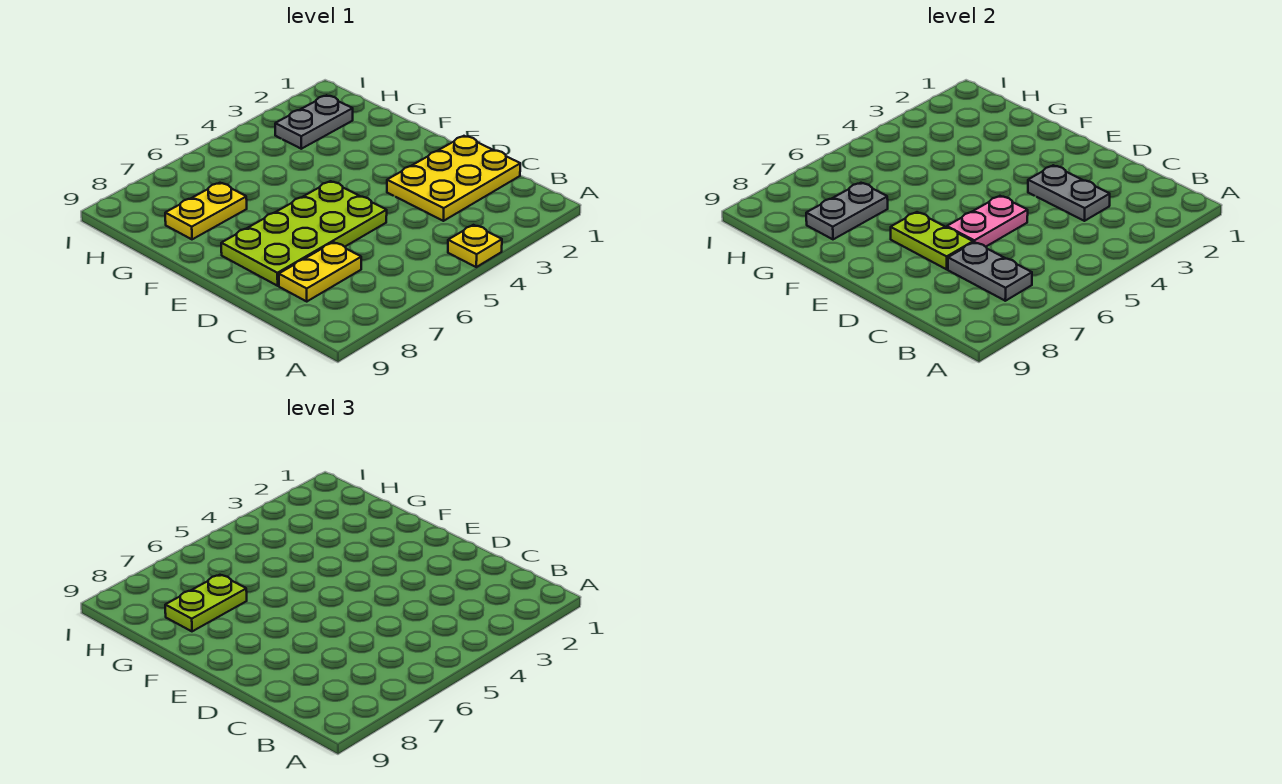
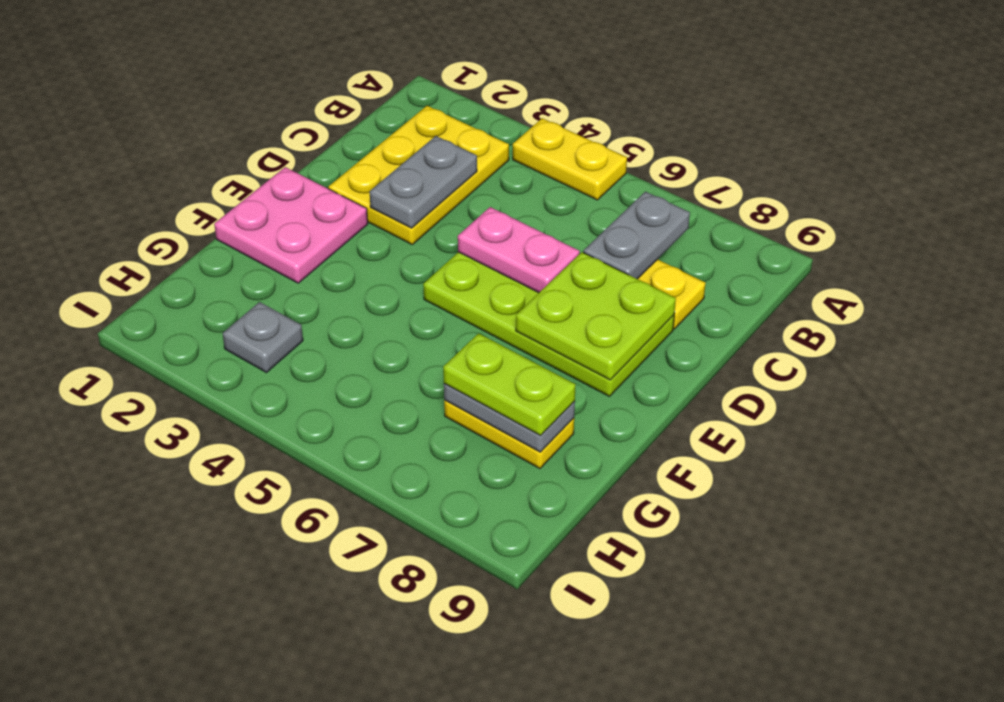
yellow plate A4 level 1 -> yellow plate A4:A5 level 1
yellow plate C1:D3 level 1 -> yellow plate B2:D3 level 1
lime plate D7:E7 level 2 -> lime plate D7:E8 level 2
none -> pink plate E1:F2 level 1
grey plate H2:H3 level 1 -> grey plate H3 level 1

